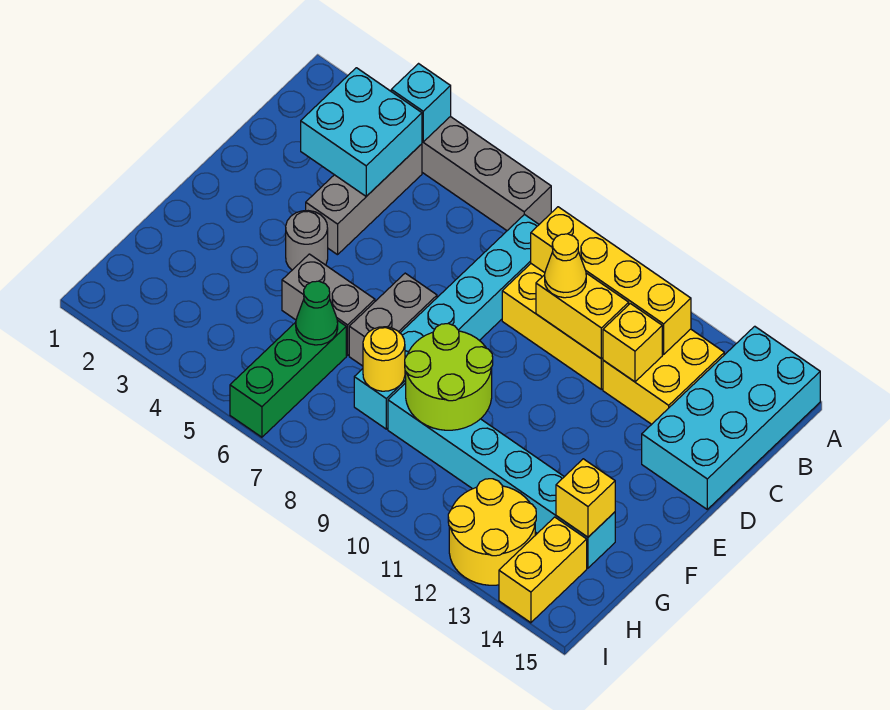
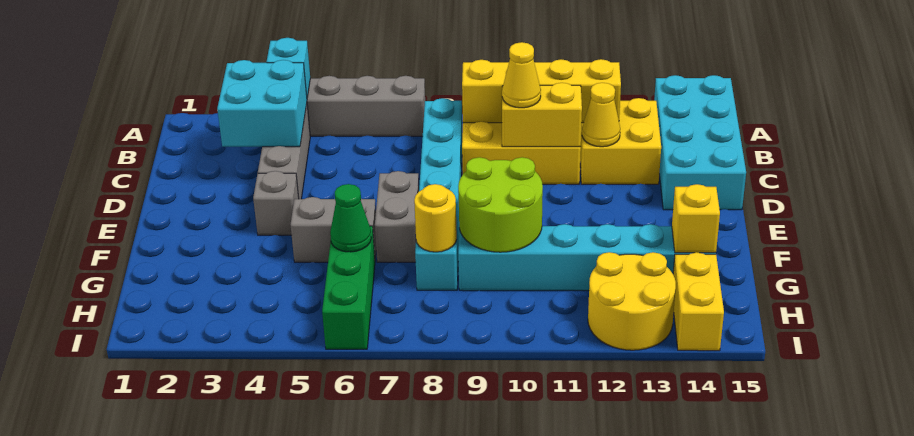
yellow brick C12 level 2 -> yellow cone C12 level 2
grey round brick E4 level 1 -> grey brick E4 level 1

